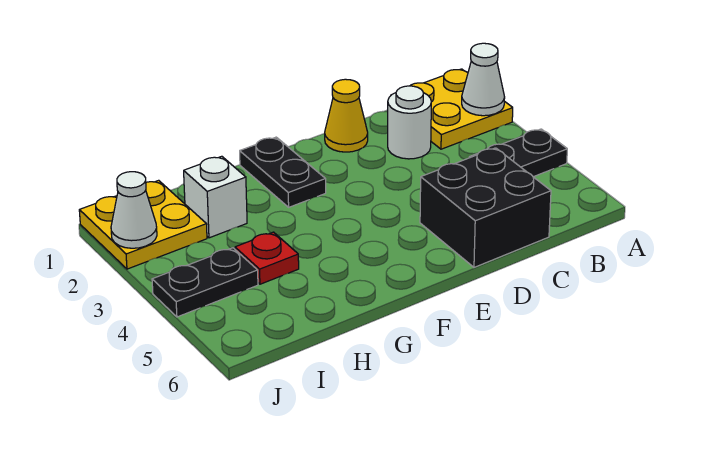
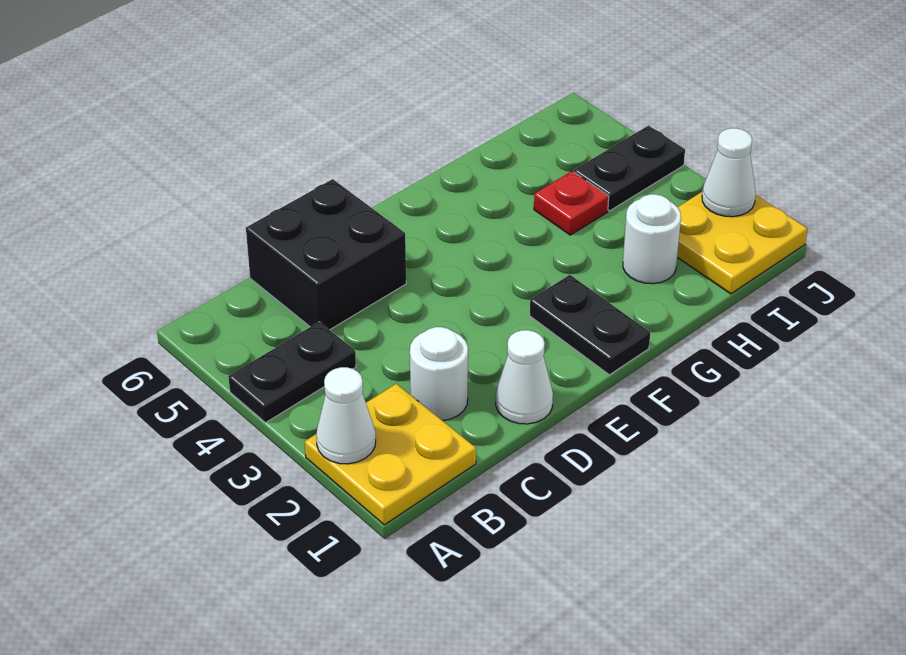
yellow cone D1 level 1 -> white cone D1 level 1
white brick H2 level 1 -> white round brick H2 level 1

